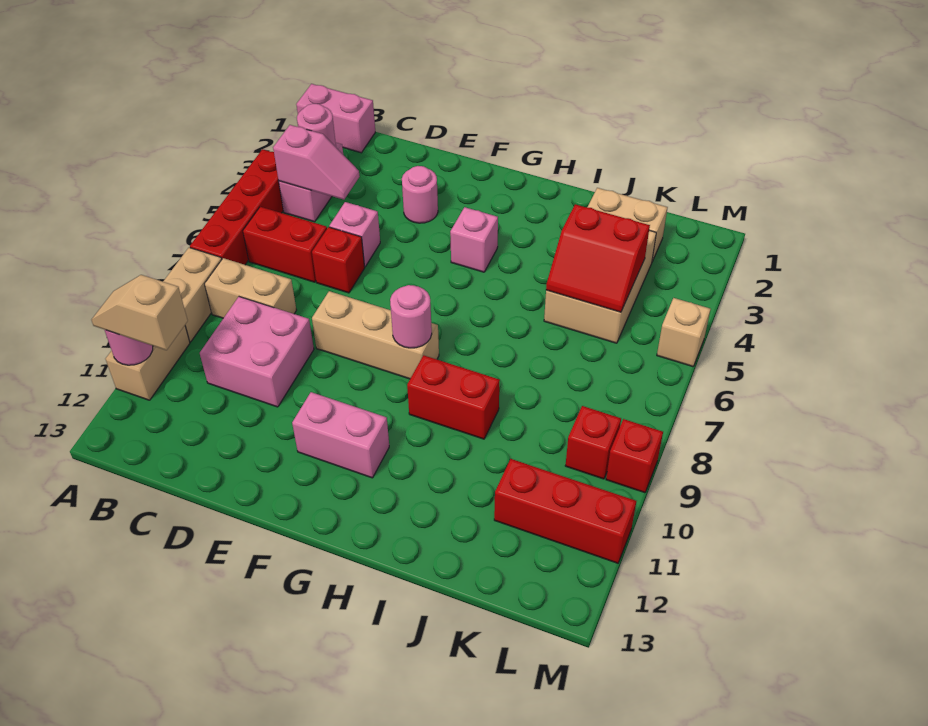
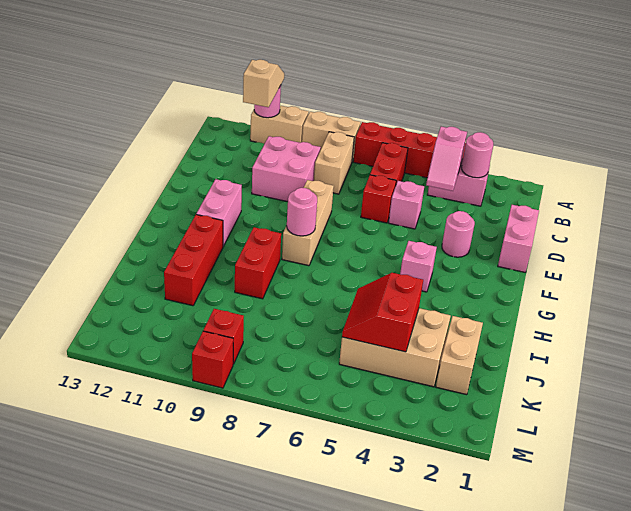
pink brick A1:B1 level 1 -> pink brick D1:E1 level 1
red brick K11:M11 level 1 -> red brick H11:J11 level 1
tan brick M5 level 1 -> none

